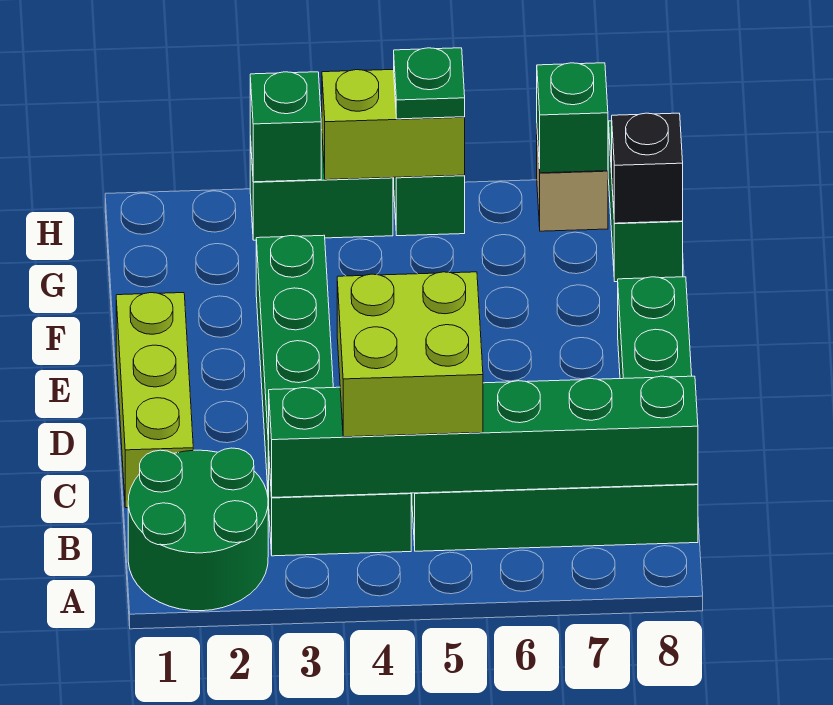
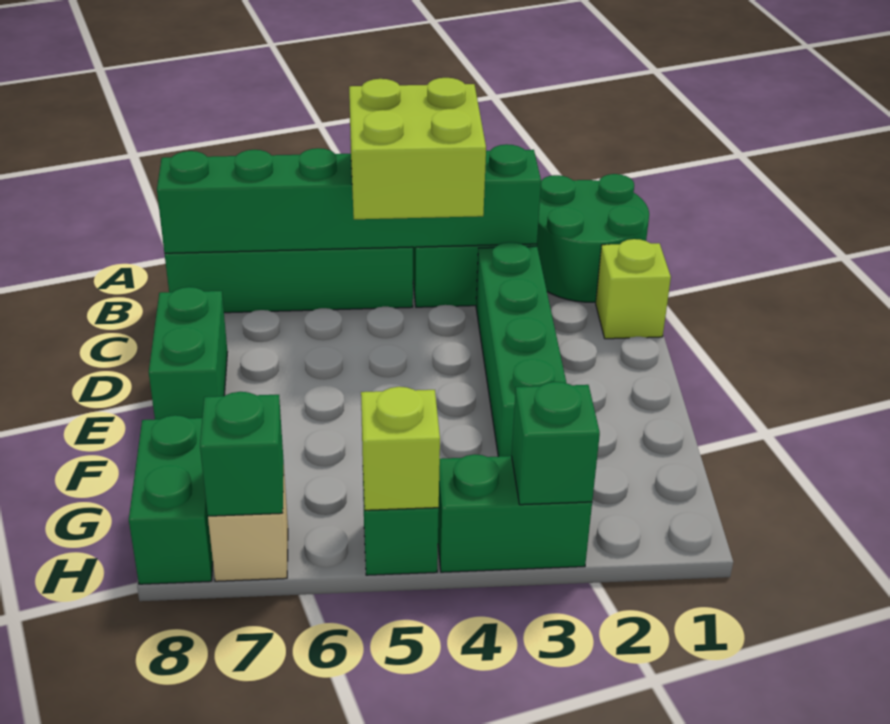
lime brick C1:E1 level 1 -> lime brick C1 level 1
black brick G8 level 2 -> none
lime brick H4:H5 level 2 -> lime brick H5 level 2
green plate H5 level 3 -> none

